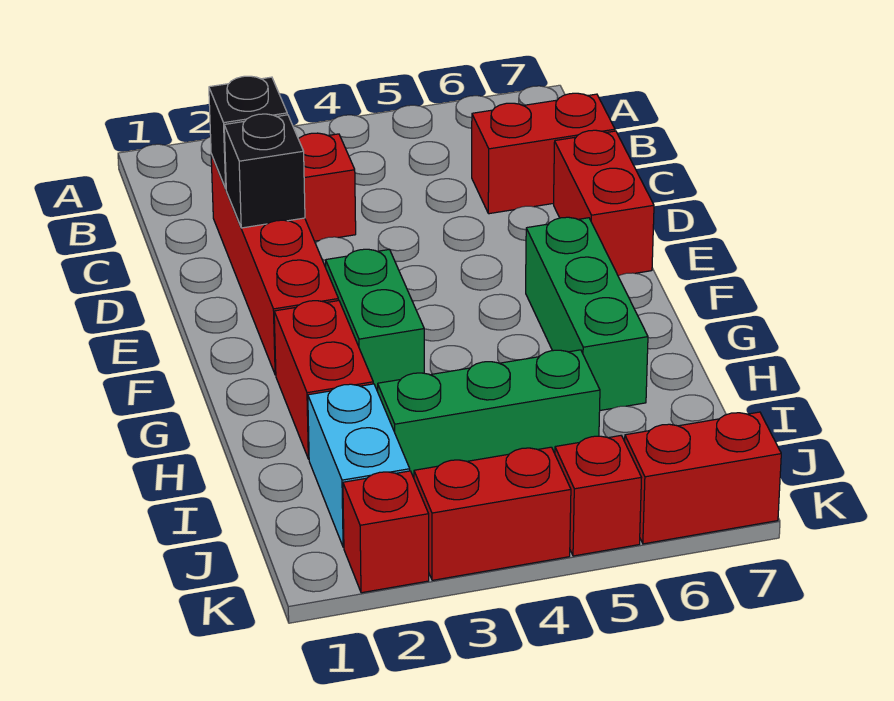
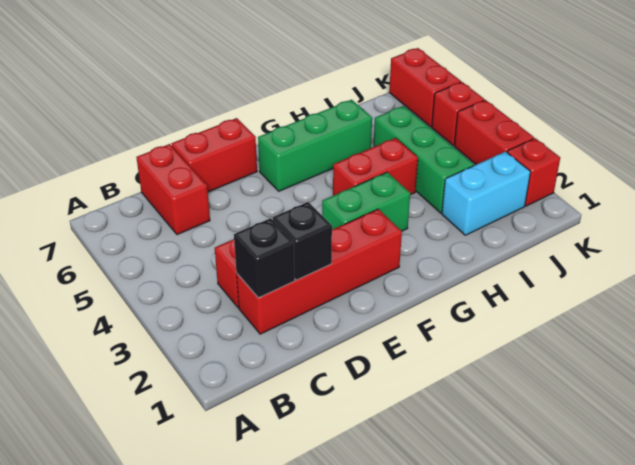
red brick G2:H2 level 1 -> red brick G4:H4 level 1

